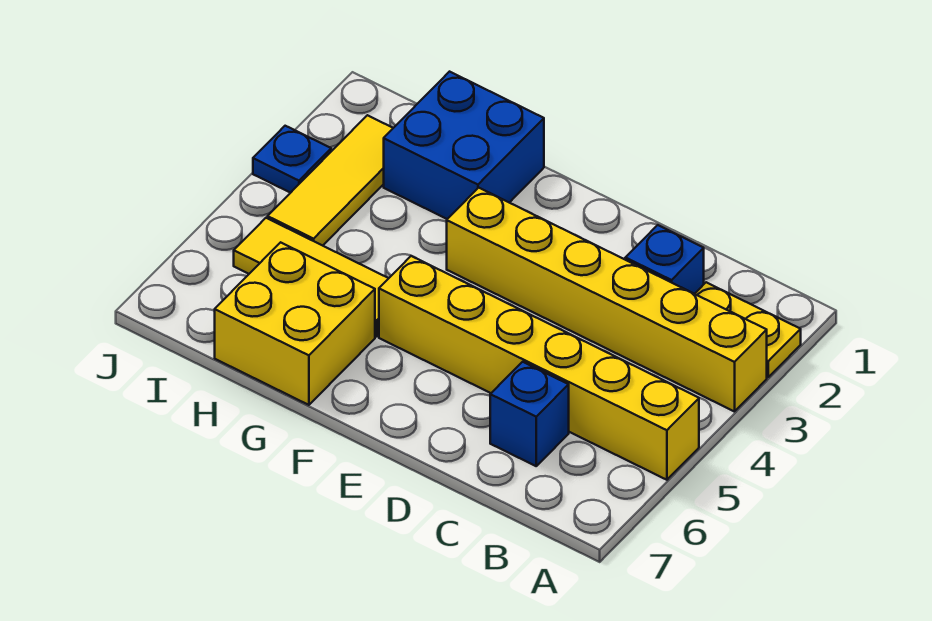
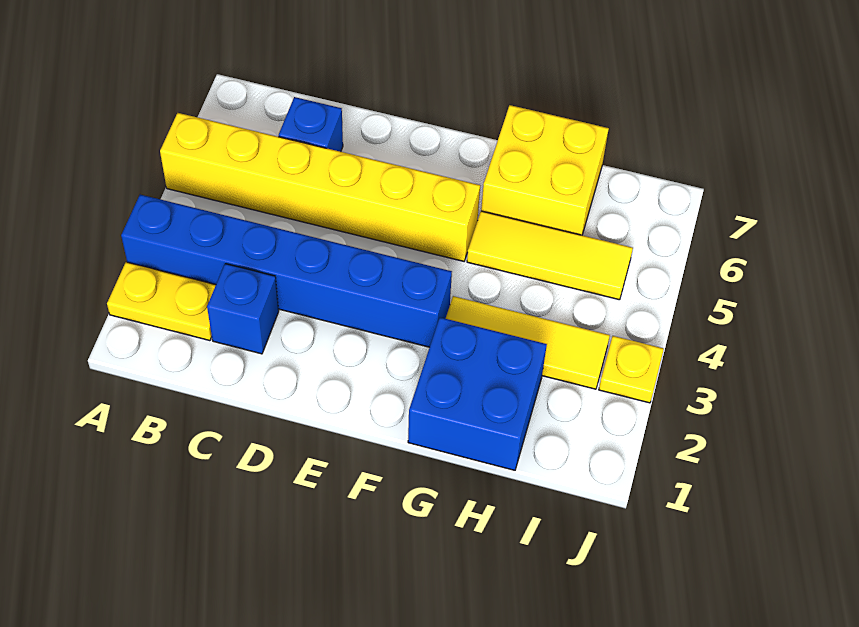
yellow brick A3:F3 level 1 -> blue brick A3:F3 level 1
yellow tile I2:I4 level 1 -> yellow tile G3:I3 level 1
blue plate J3 level 1 -> yellow plate J3 level 1

